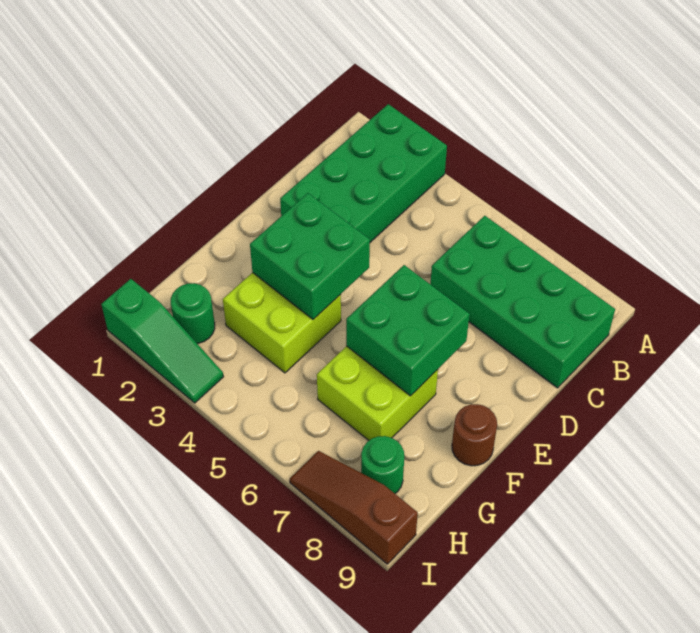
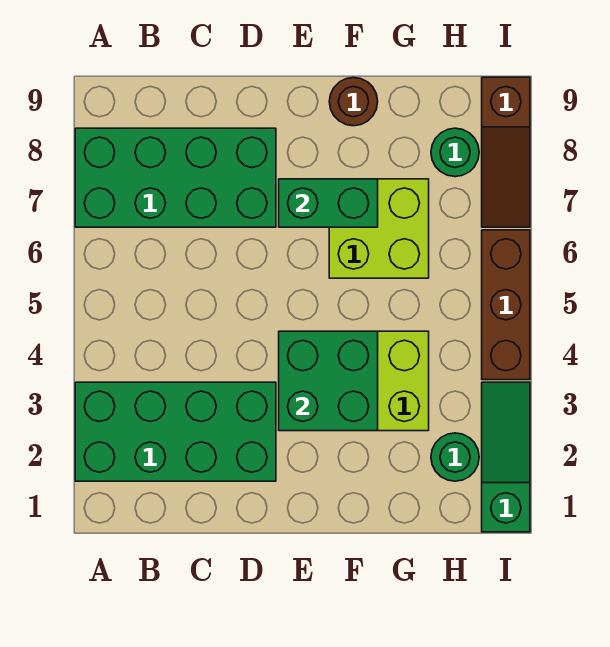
green brick B6:C9 level 1 -> green brick A7:D8 level 1
green brick E6:F7 level 2 -> green brick E7:F7 level 2
none -> brown brick I4:I6 level 1

